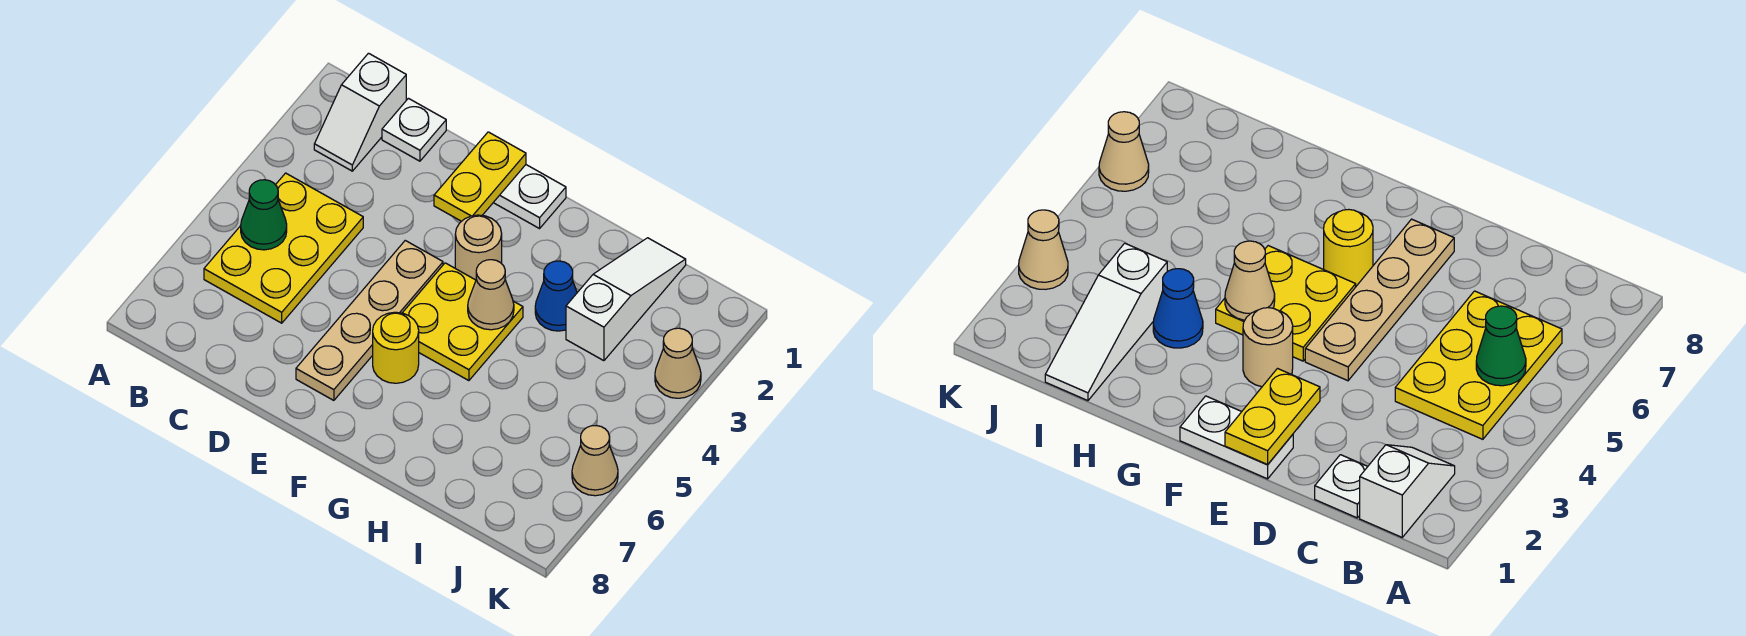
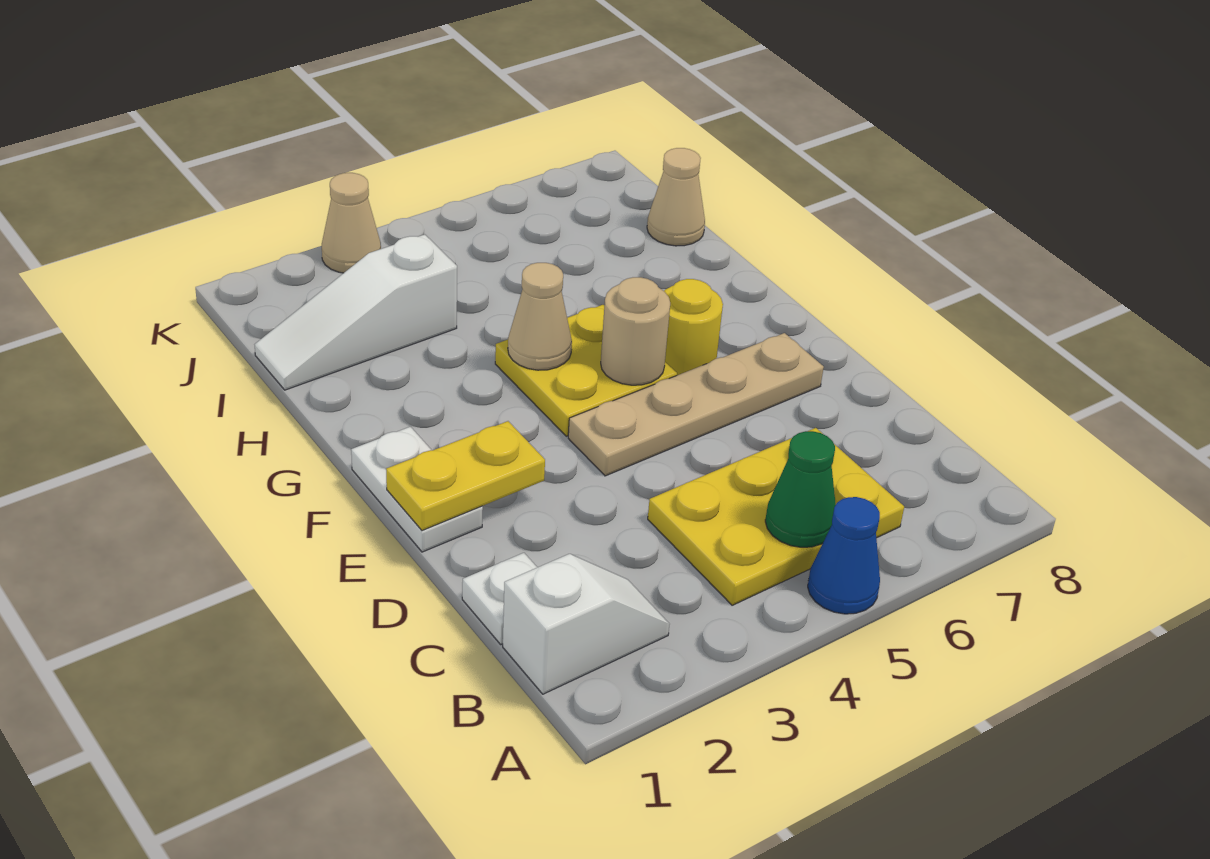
tan round brick F3 level 1 -> tan round brick F5 level 2
blue cone H3 level 1 -> blue cone A5 level 1
tan cone K6 level 1 -> tan cone I8 level 1

